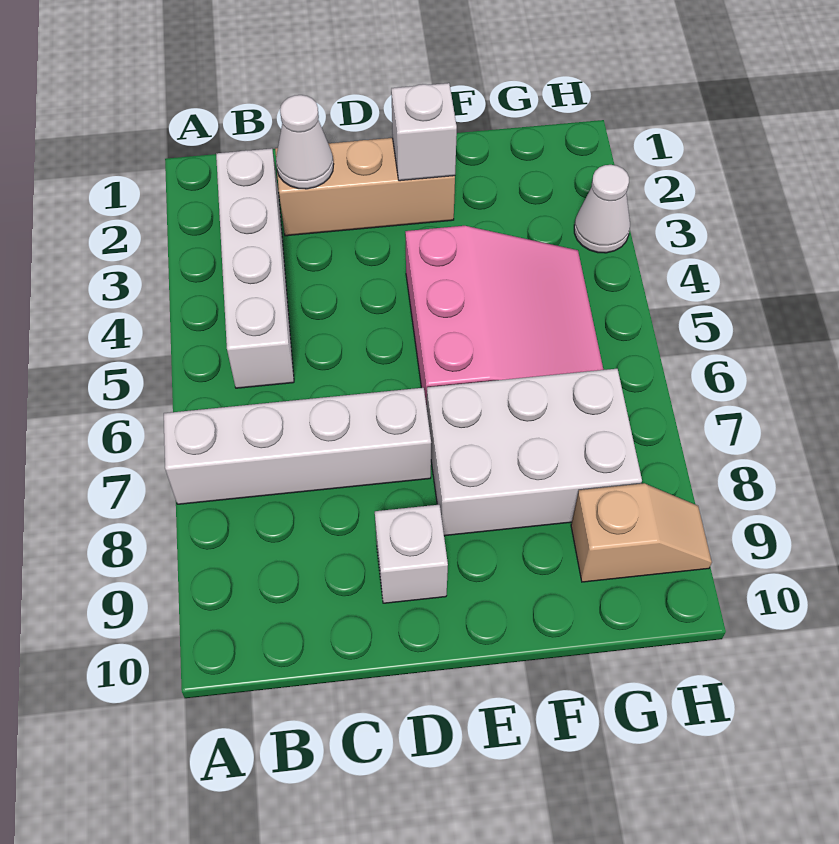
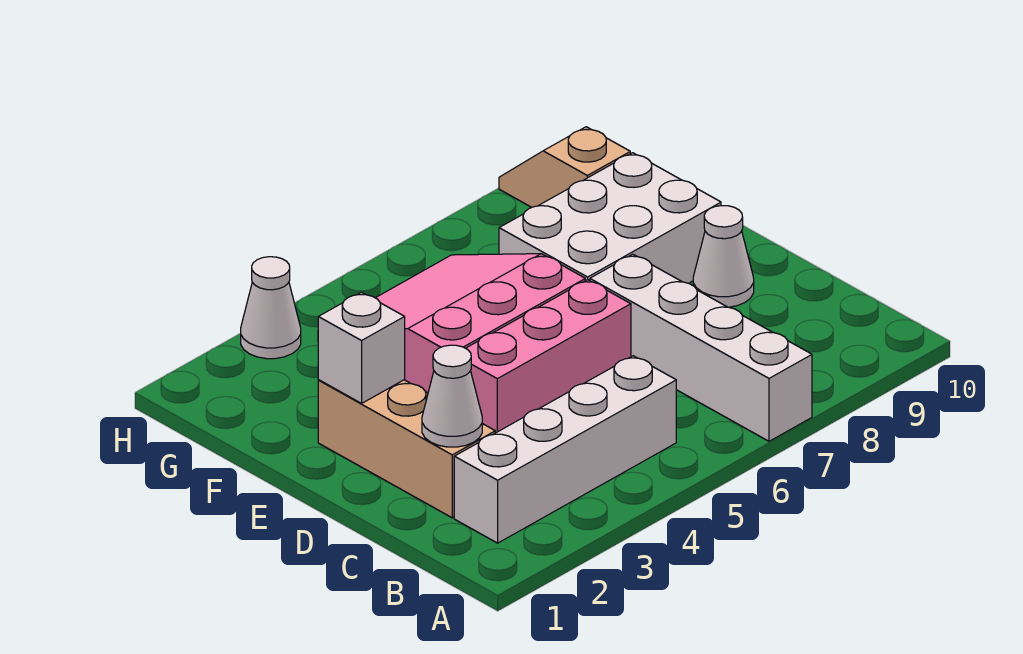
none -> pink brick D4:D6 level 1
white brick D9 level 1 -> white cone D9 level 1
white brick E7:G8 level 1 -> white brick E7:F9 level 1

